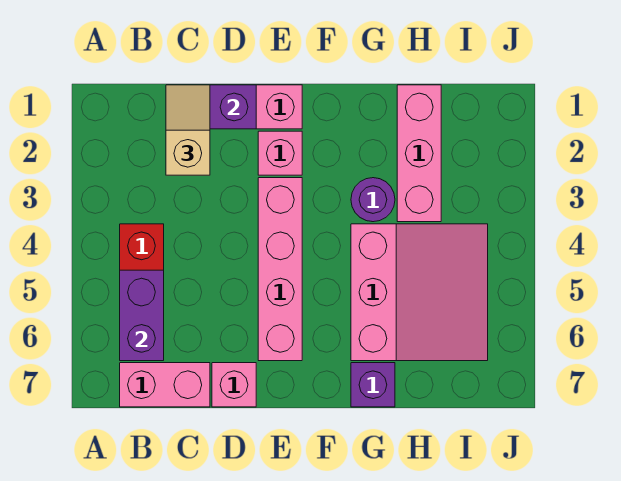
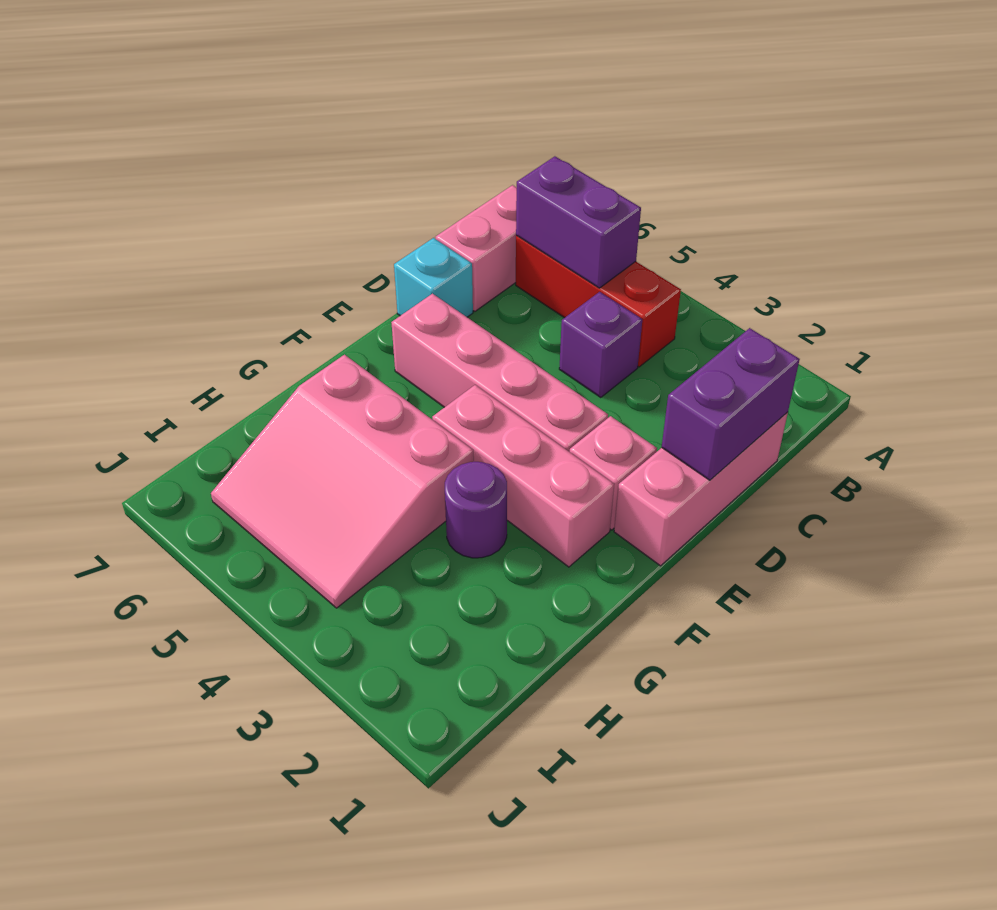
tan slope C1:C2 level 3 top 2 -> none
pink brick D7 level 1 -> cyan brick D7 level 1
purple brick G7 level 1 -> purple brick C4 level 1
pink brick H1:H3 level 1 -> pink brick F2:F4 level 1

